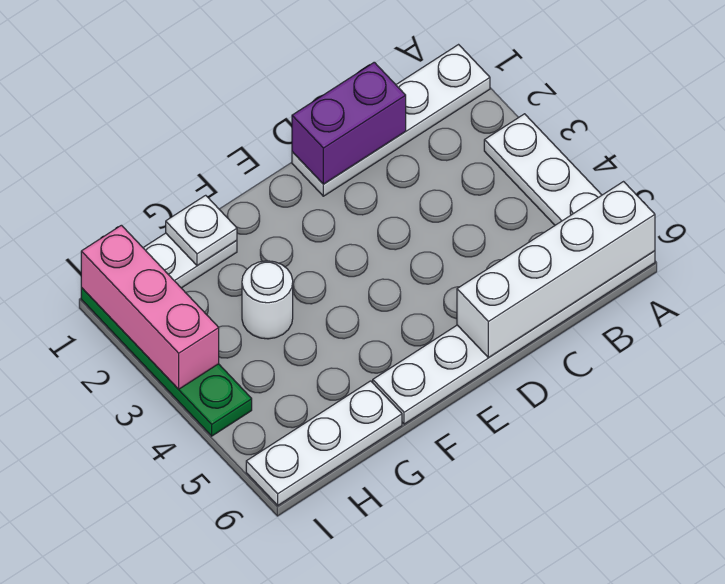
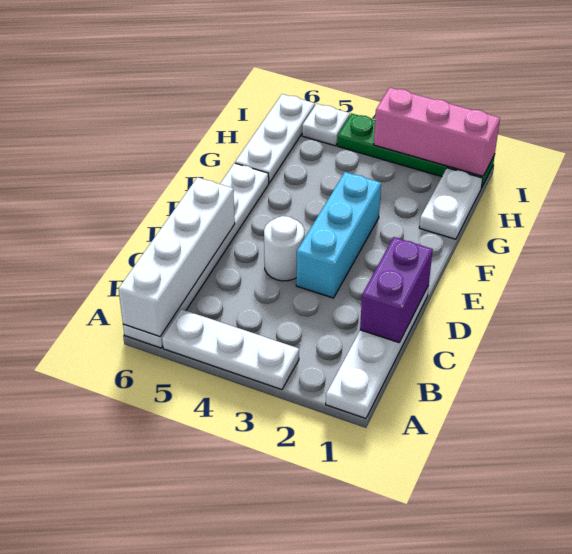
none -> cyan brick D3:F3 level 1
white plate G1 level 2 -> white plate I5 level 1
white round brick G3 level 1 -> white round brick D4 level 1

